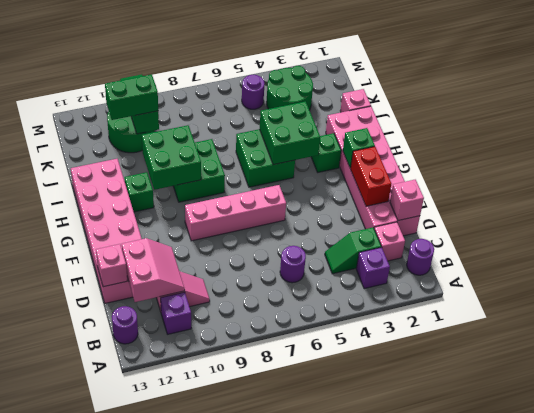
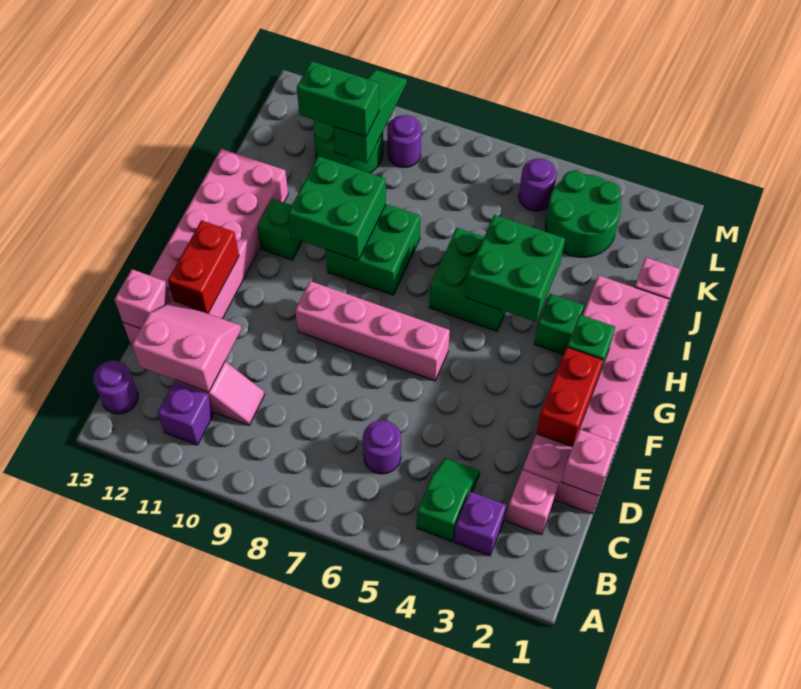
purple round brick B1 level 1 -> purple round brick L9 level 1
green slope C3:C4 level 1 top 3 -> green slope B4:C4 level 1 top B
pink slope C11:D12 level 2 top 12 -> pink slope C11:D12 level 2 top C
none -> red brick E12:F12 level 2

